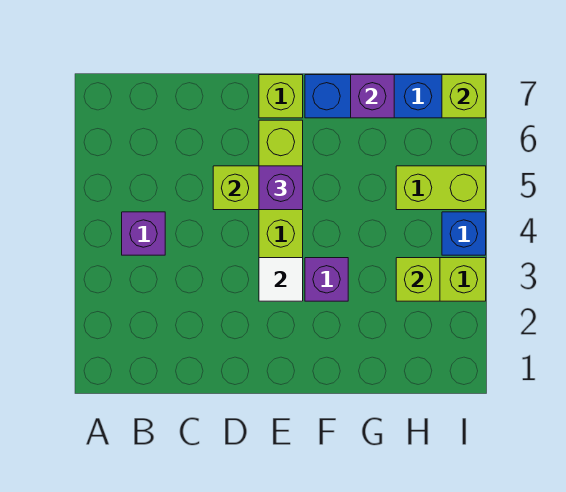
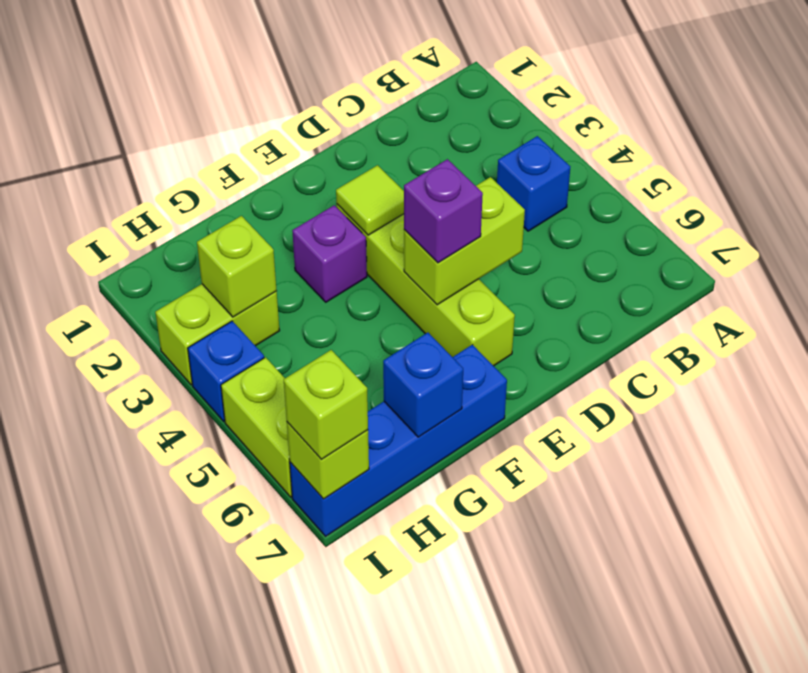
purple brick B4 level 1 -> blue brick B4 level 1
white tile E3 level 2 -> lime tile E3 level 2
lime brick E7 level 1 -> lime brick I7 level 3
purple brick G7 level 2 -> blue brick G7 level 2
lime brick H5:I5 level 1 -> lime brick I5:I6 level 1

